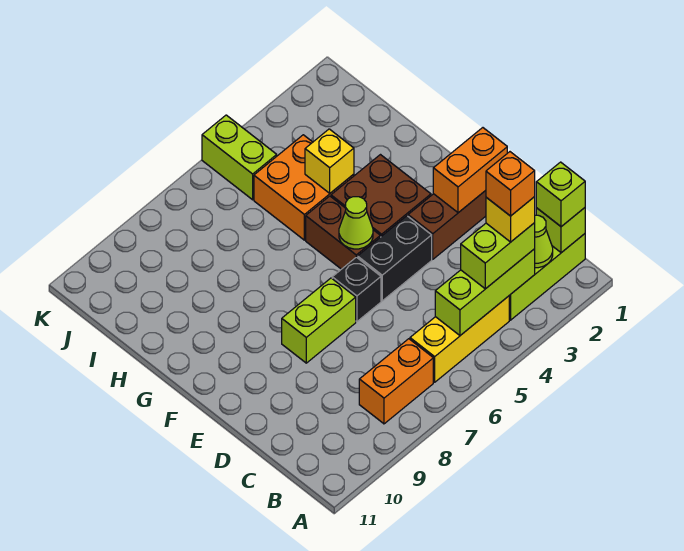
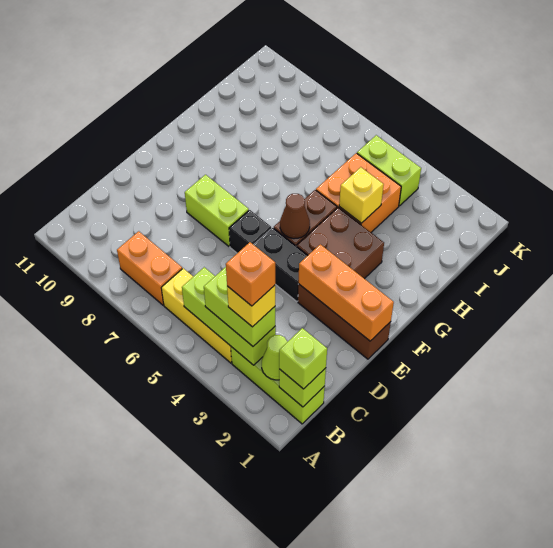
orange brick E1:E2 level 2 -> orange brick E1:E3 level 2
lime cone F5 level 2 -> brown cone F5 level 2
lime brick J5:K5 level 1 -> lime brick J4:J5 level 1

